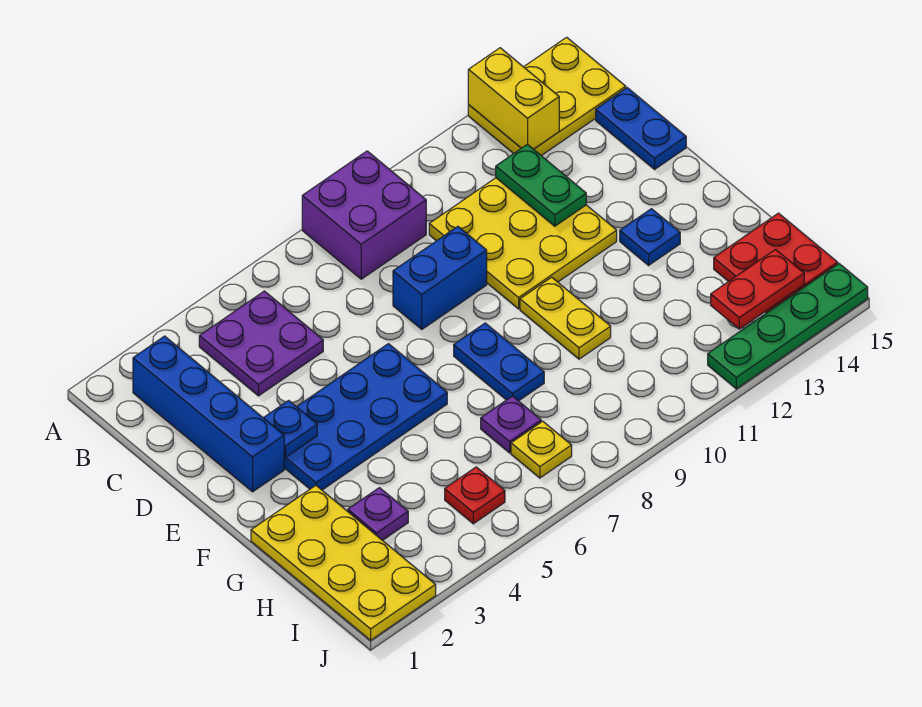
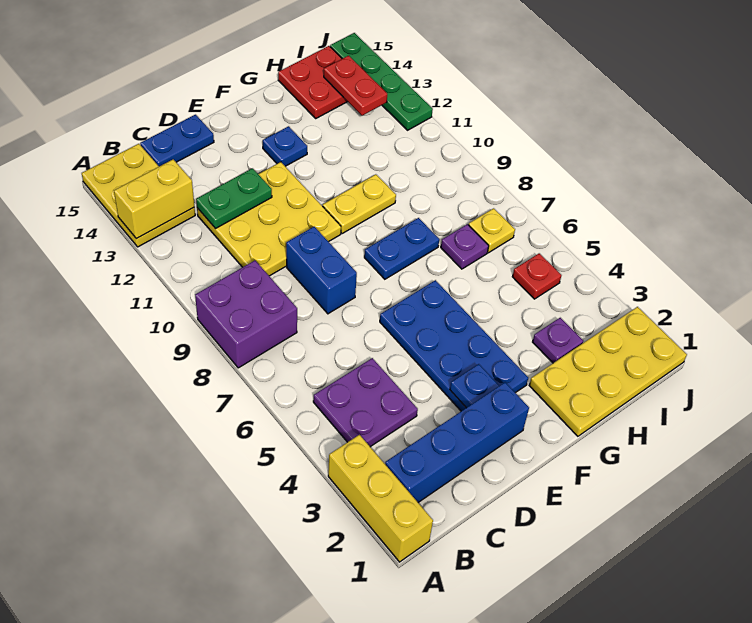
none -> yellow brick A1:A3 level 1

